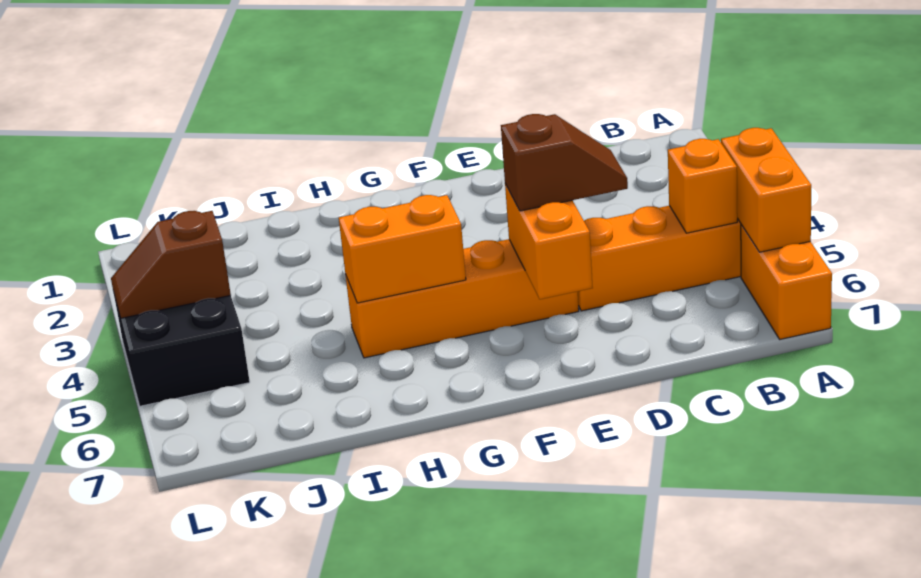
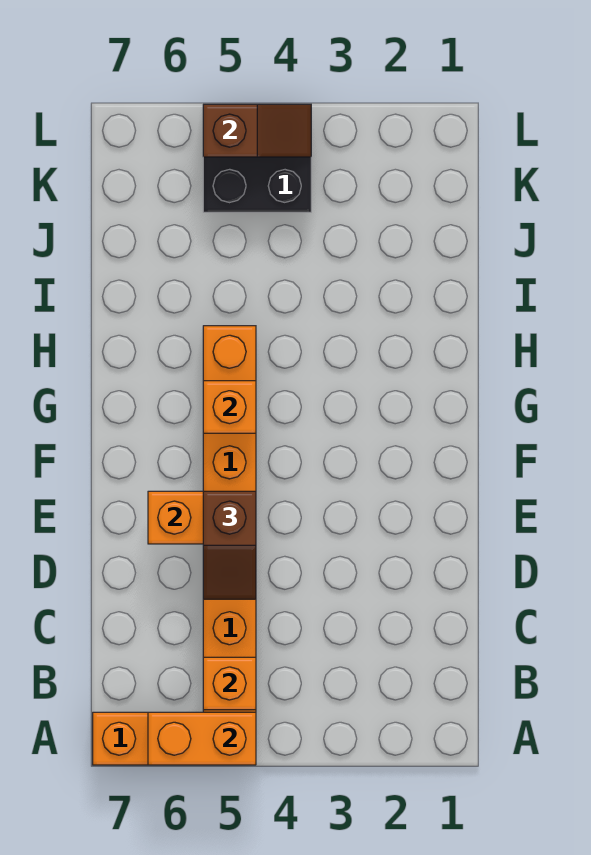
orange brick G5:H5 level 2 -> orange brick G5 level 2
brown slope K4:L4 level 2 top K -> brown slope L4:L5 level 2 top 5

